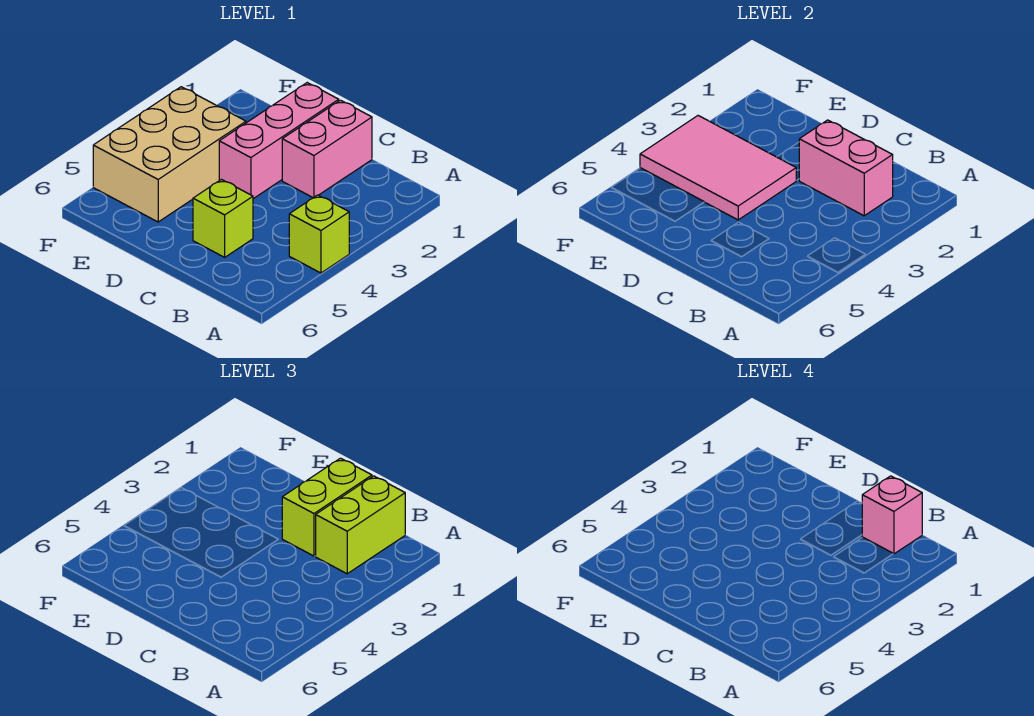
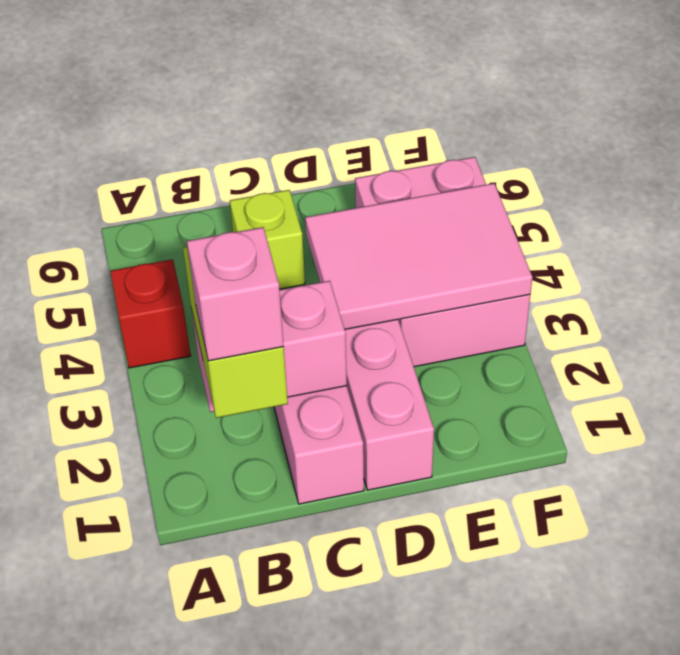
lime brick A4 level 1 -> red brick A4 level 1
lime brick C1:C2 level 3 -> none
tan brick E3:F5 level 1 -> pink brick E3:F5 level 1

